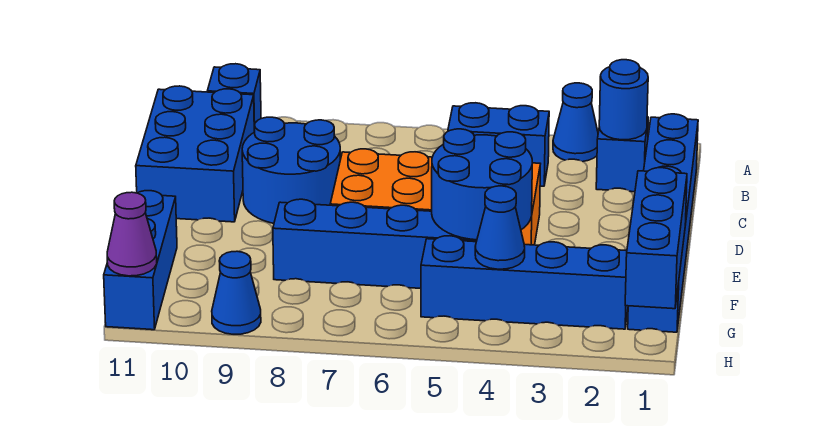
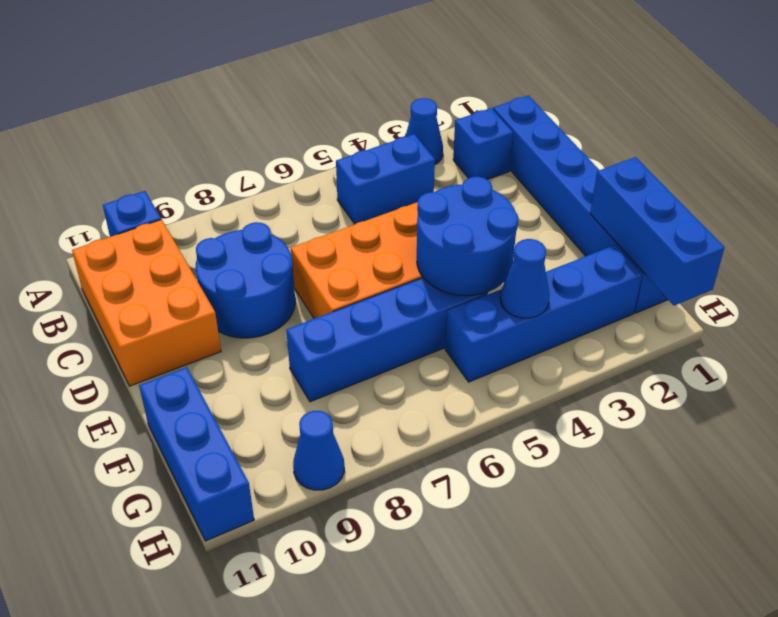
blue round brick B2 level 2 -> none
blue brick B10:D11 level 1 -> orange brick B10:D11 level 1
purple cone H11 level 2 -> none

